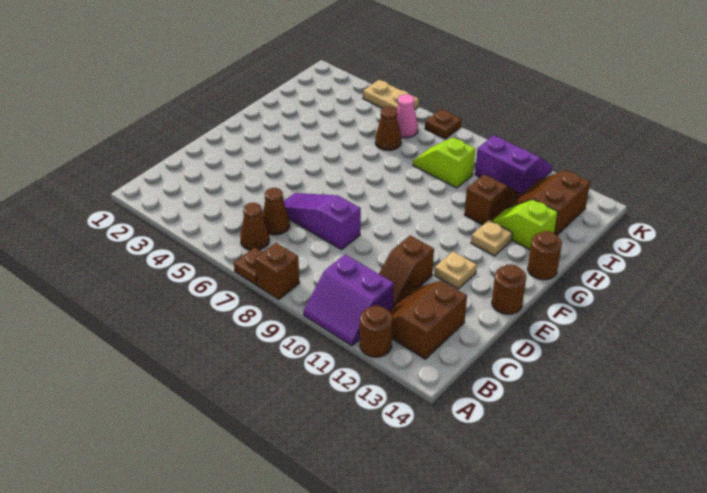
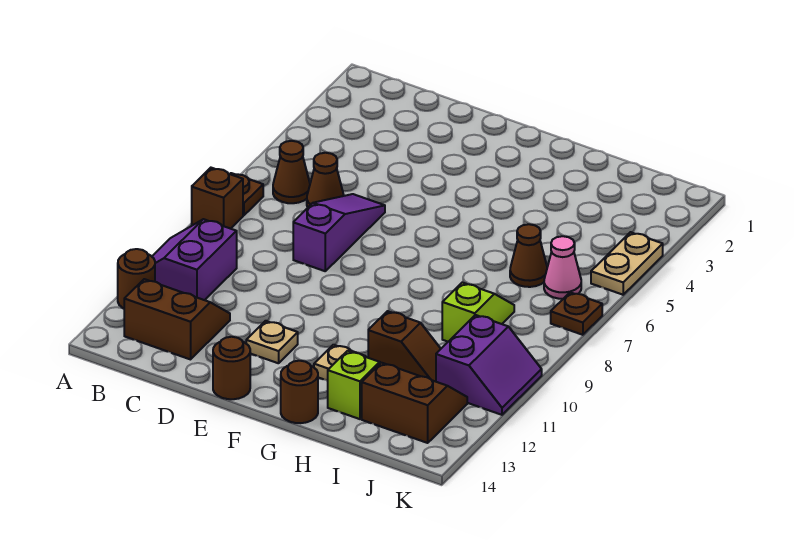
brown slope C11:D11 level 1 top D -> none

